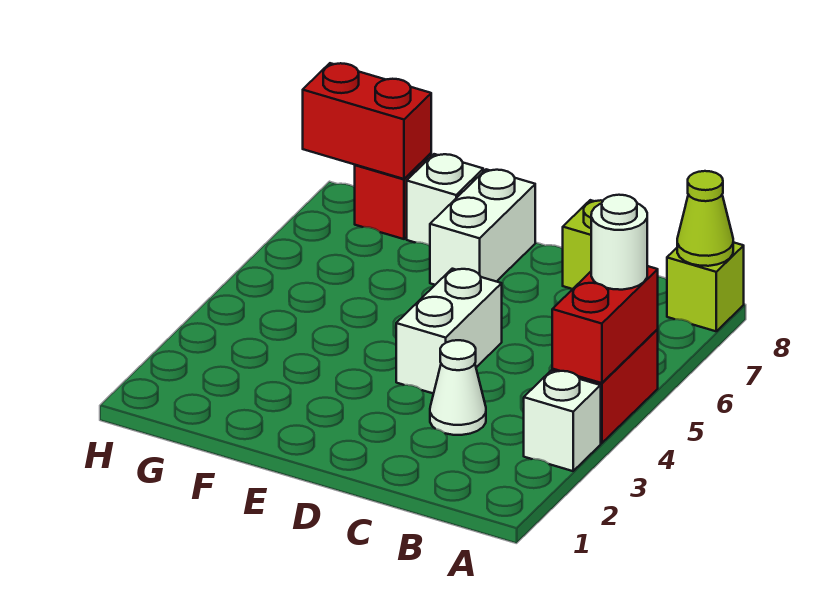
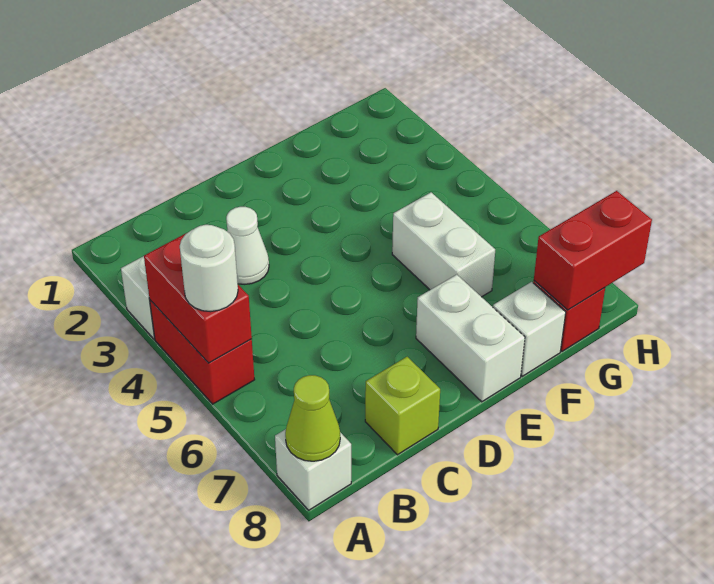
lime brick A8 level 1 -> white brick A8 level 1
white brick D4:D5 level 1 -> white brick F5:F6 level 1

